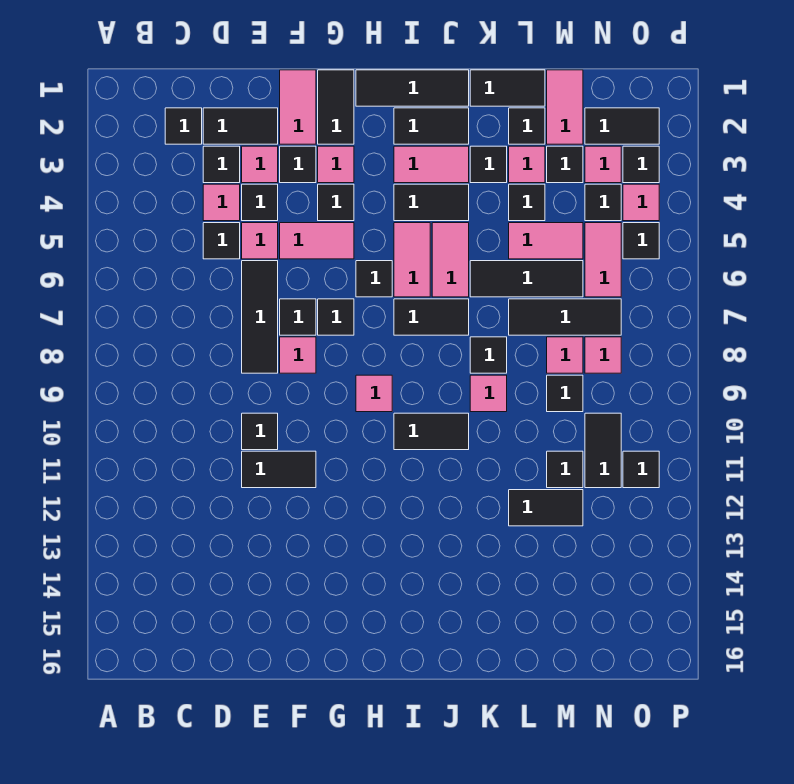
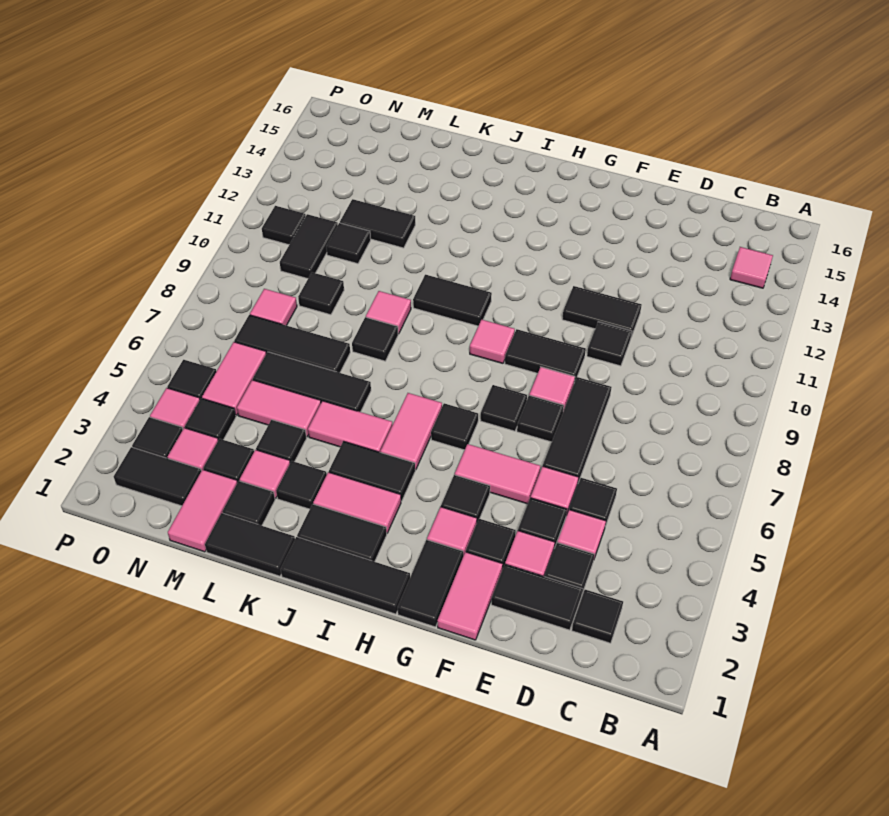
black tile I7:J7 level 1 -> black tile F9:G9 level 1
pink tile J5:J6 level 1 -> pink tile J5:K5 level 1
pink tile M8 level 1 -> pink tile B14 level 1

